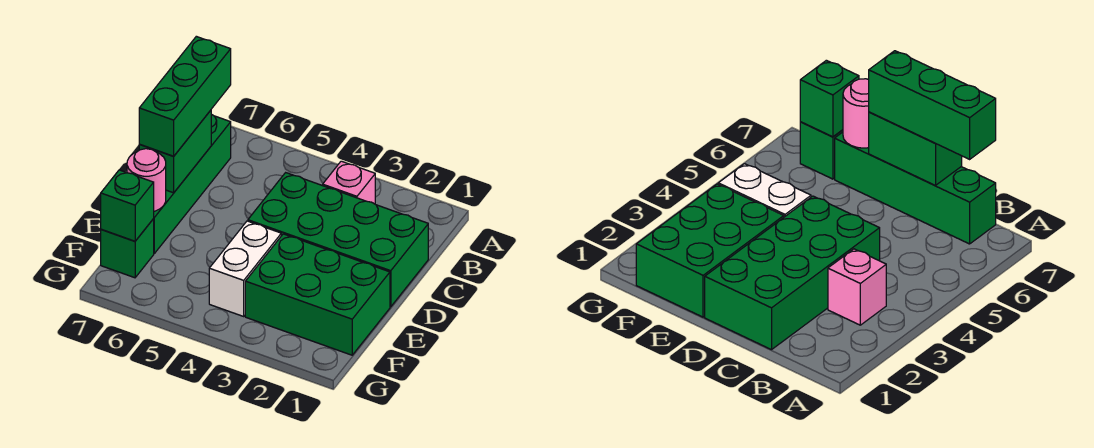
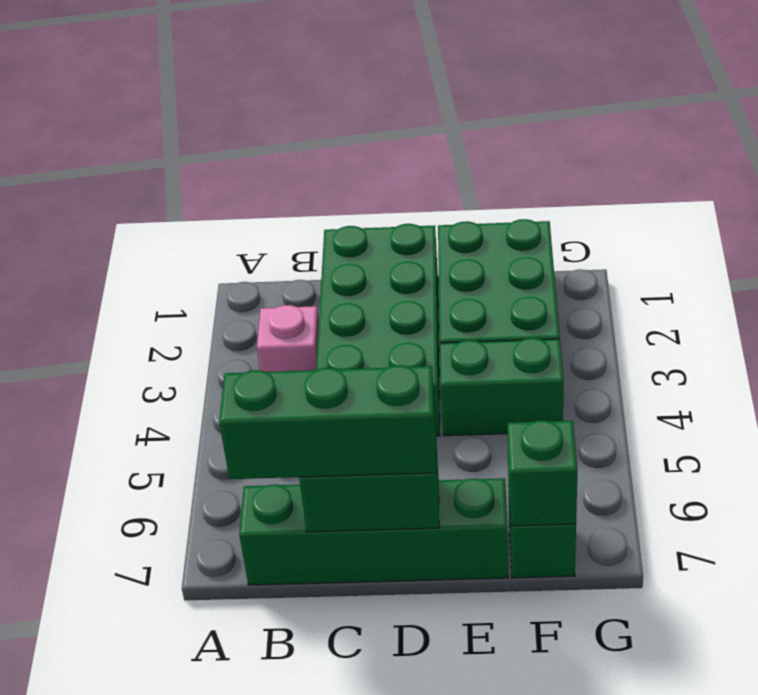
white brick E4:F4 level 1 -> green brick E4:F4 level 1
pink round brick E7 level 2 -> none

